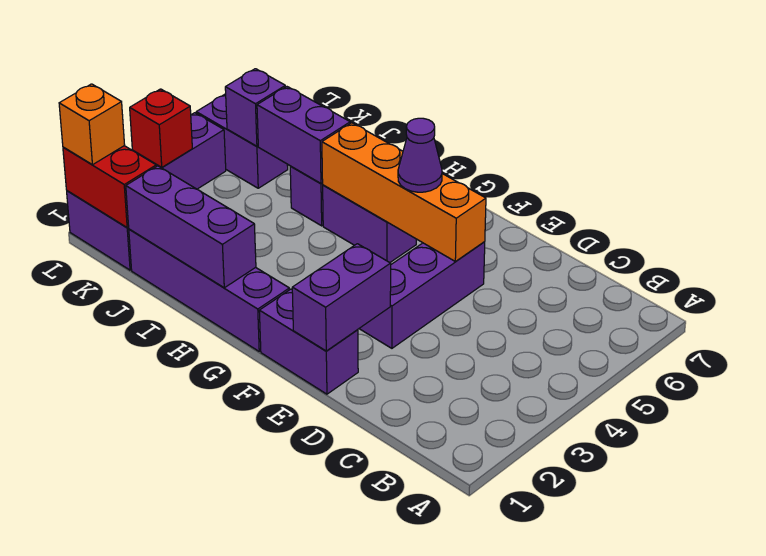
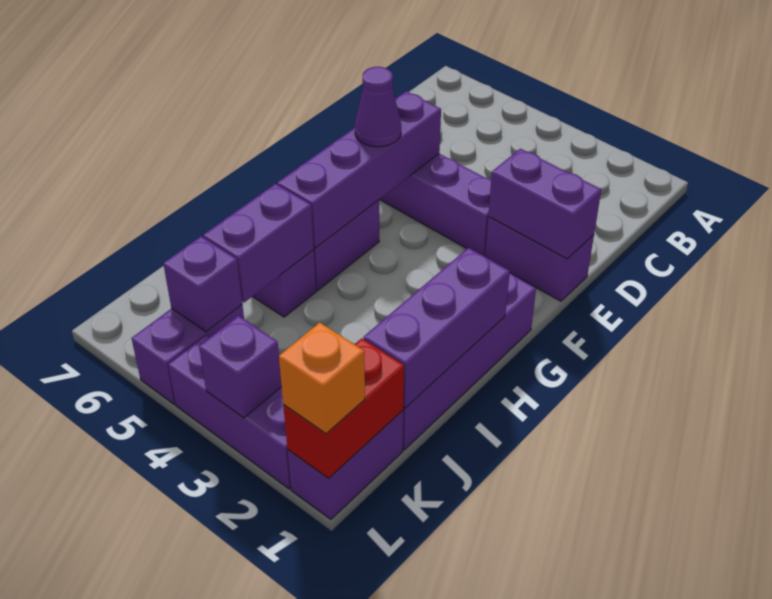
purple brick E1:F1 level 1 -> purple brick E1:E2 level 1
orange brick E5:H5 level 2 -> purple brick E5:H5 level 2
red brick L3 level 2 -> purple brick L3 level 2

